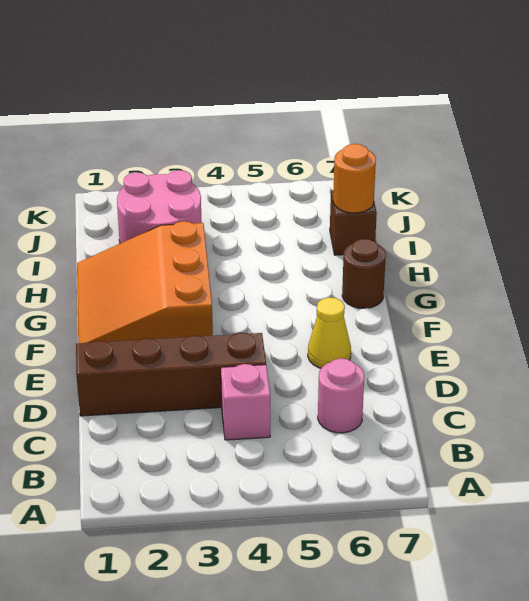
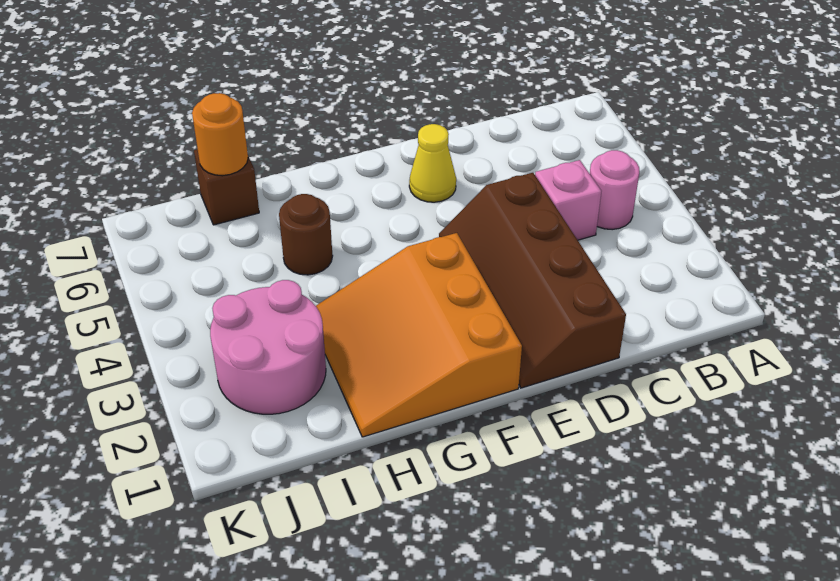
pink round brick C6 level 1 -> pink round brick B4 level 1
orange slope F1:H3 level 1 top 3 -> orange slope F1:H3 level 1 top F
brown round brick G7 level 1 -> brown round brick H5 level 1

